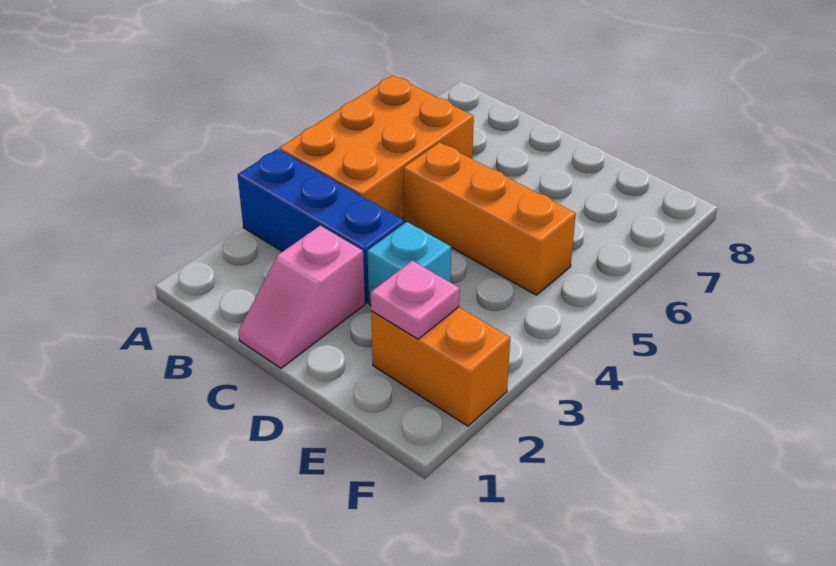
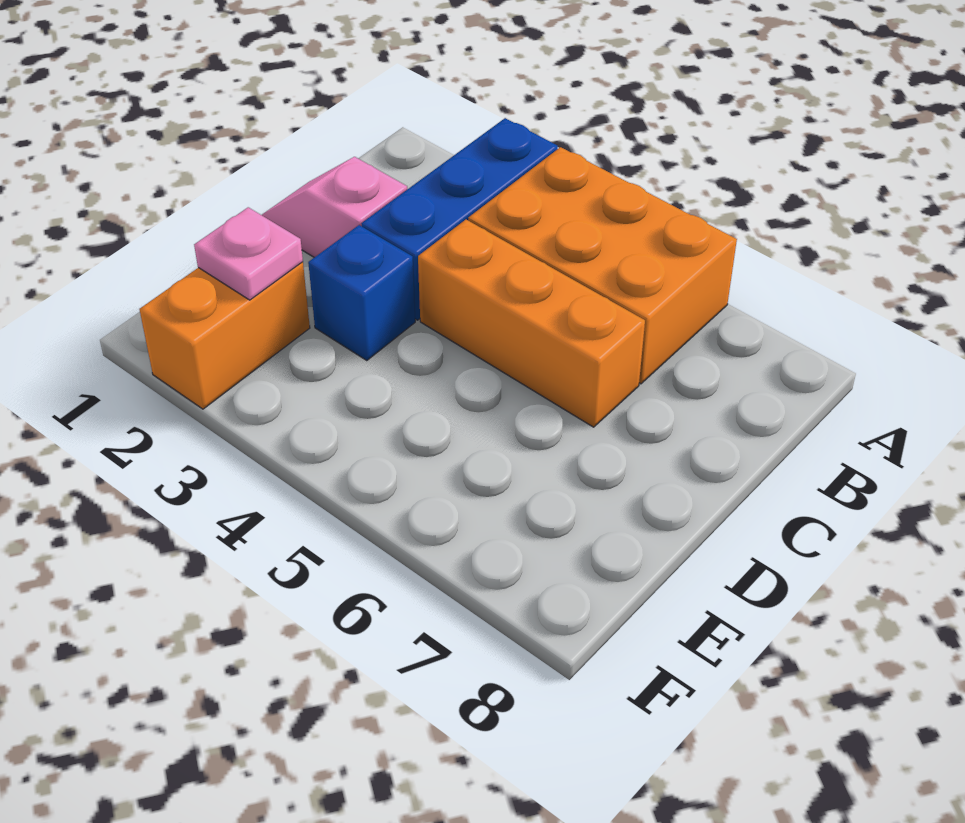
orange brick C5:E5 level 1 -> orange brick C4:C6 level 1
cyan brick D3 level 1 -> blue brick D3 level 1

